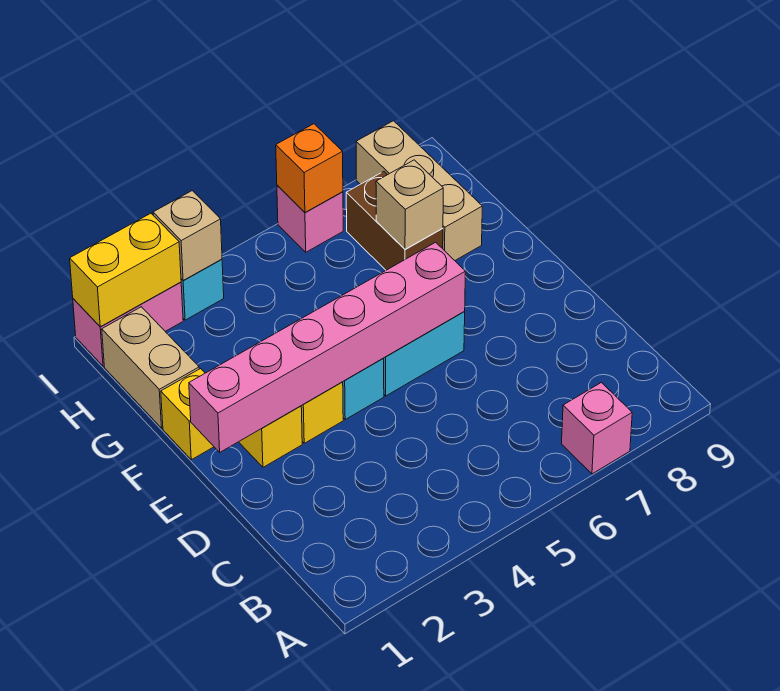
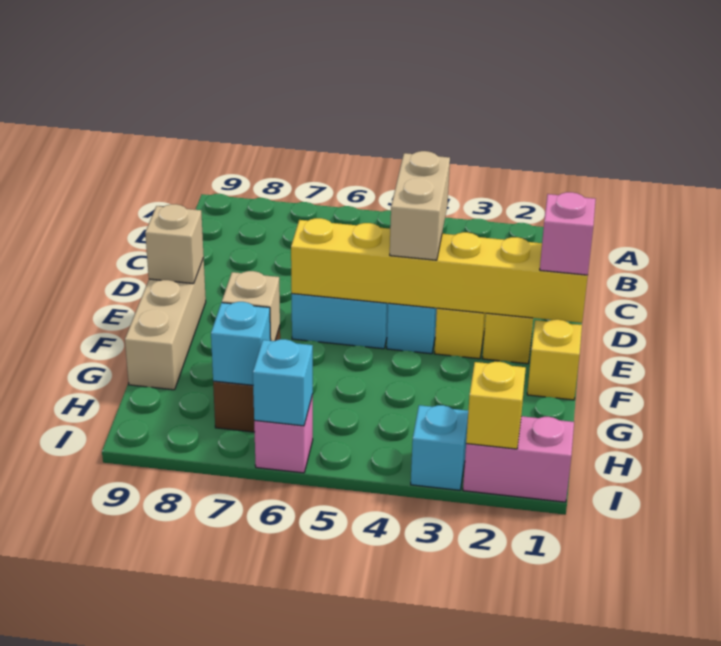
pink brick A7 level 1 -> pink brick E1 level 3
pink brick E1:E6 level 2 -> yellow brick E1:E6 level 2
tan brick G1:H1 level 1 -> tan brick D4:E4 level 3
tan brick G8:I8 level 1 -> tan brick E9:G9 level 1
none -> cyan brick H7 level 2
yellow brick I1:I2 level 2 -> yellow brick I2 level 2
tan brick I3 level 2 -> tan brick E9 level 2
orange brick I6 level 2 -> cyan brick I6 level 2

